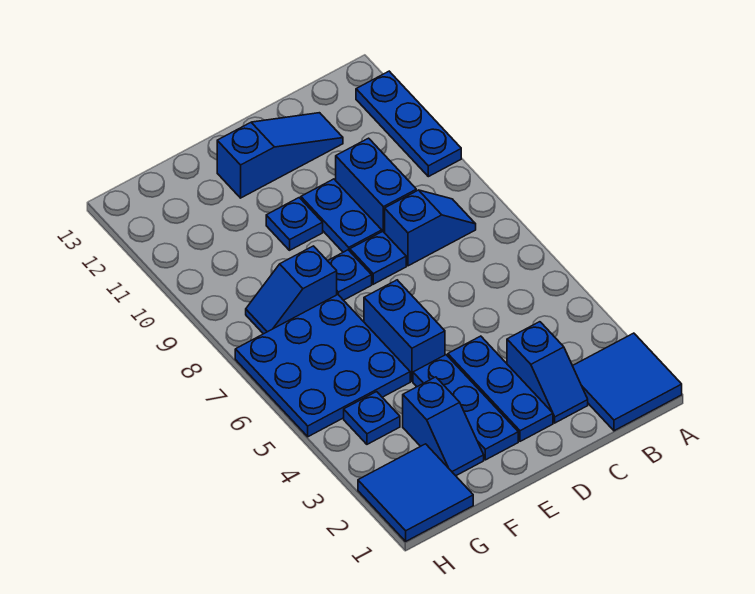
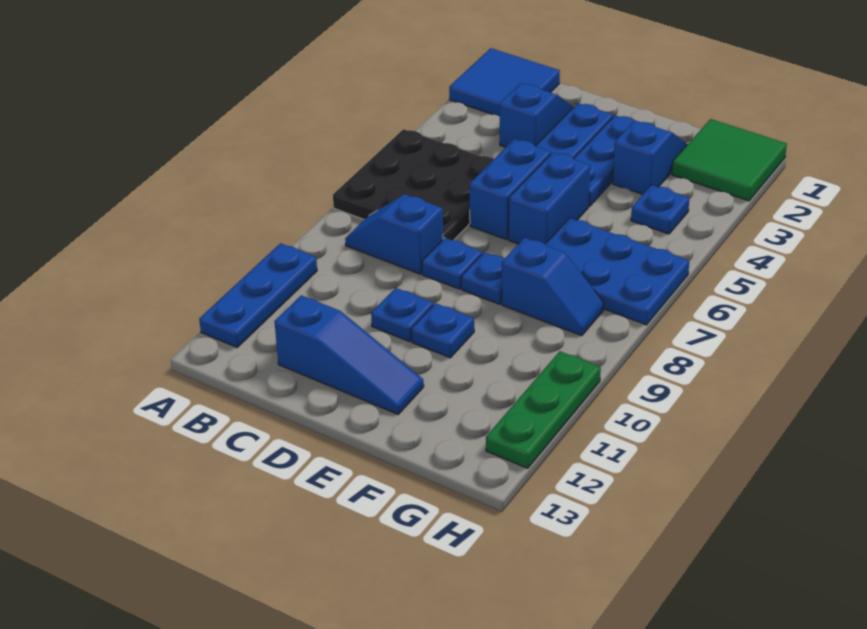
none -> black plate A5:C7 level 1
blue brick C9:C10 level 1 -> blue brick D5:D6 level 1
blue slope C12:E12 level 1 top E -> blue slope C12:E12 level 1 top C
blue plate D9:D10 level 1 -> blue plate D10 level 1
blue plate F5:H7 level 1 -> blue plate F6:H7 level 1
blue tile G1:H2 level 1 -> green tile G1:H2 level 1
none -> green plate H10:H12 level 1

